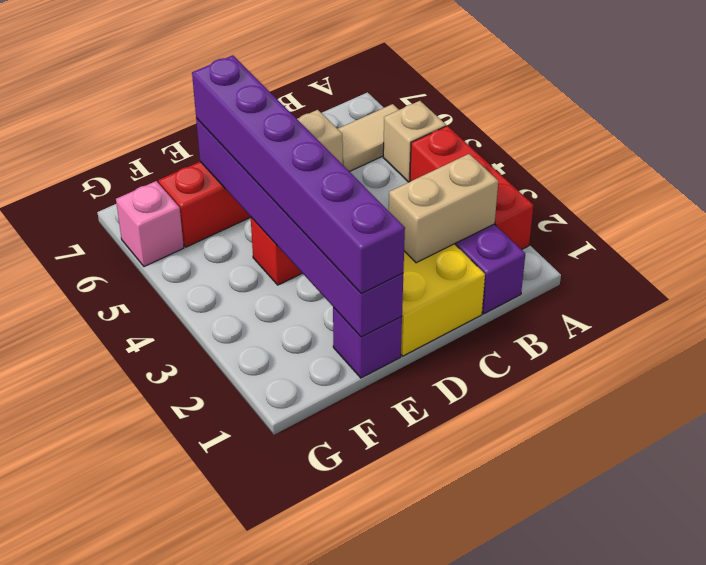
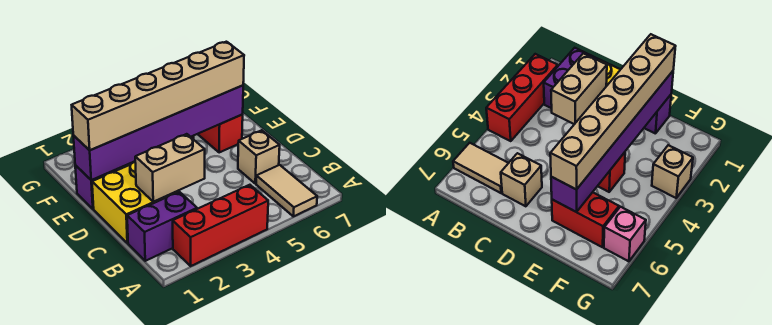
tan brick A5 level 1 -> tan brick G3 level 1
tan brick B2:C2 level 2 -> tan brick C2:C3 level 2
purple brick E1:E6 level 3 -> tan brick E1:E6 level 3

